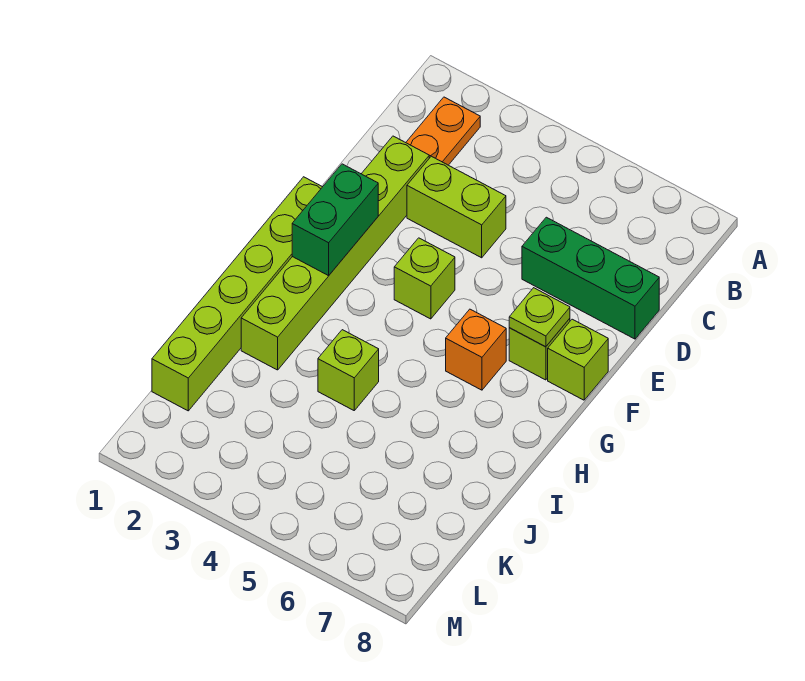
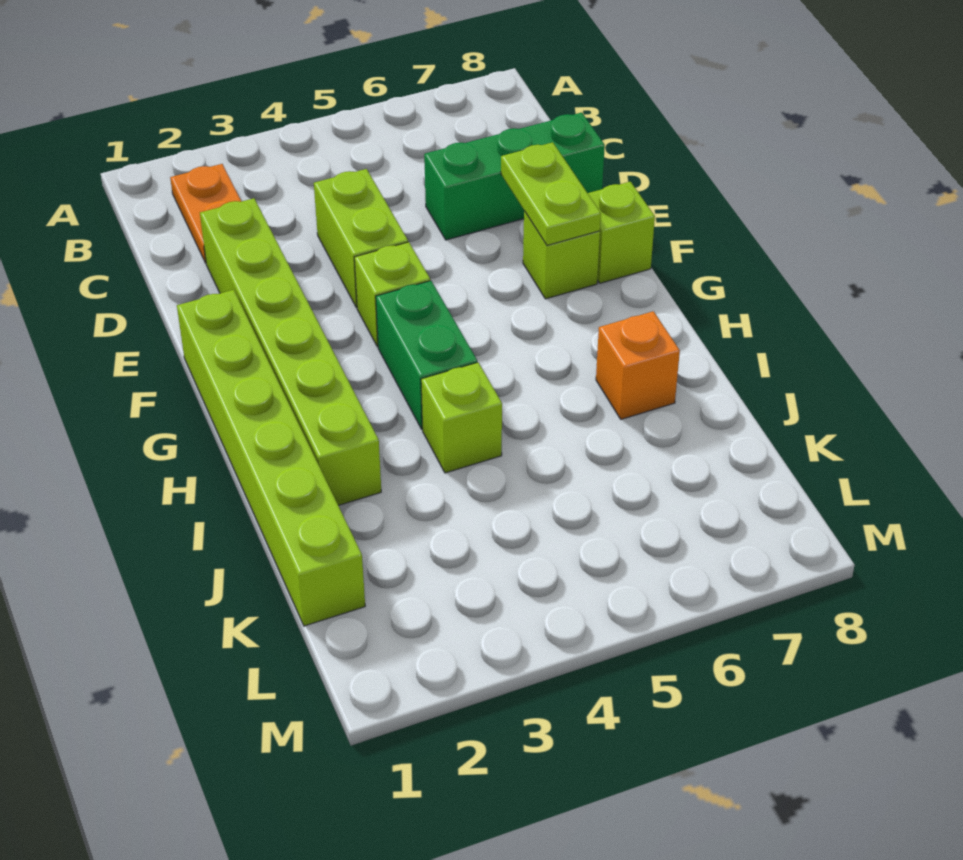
lime brick D3:D4 level 1 -> lime brick D4:E4 level 1
green brick F2:G2 level 2 -> green brick G4:H4 level 1
lime plate F7 level 2 -> lime plate E7:F7 level 2
orange brick G6 level 1 -> orange brick I7 level 1

